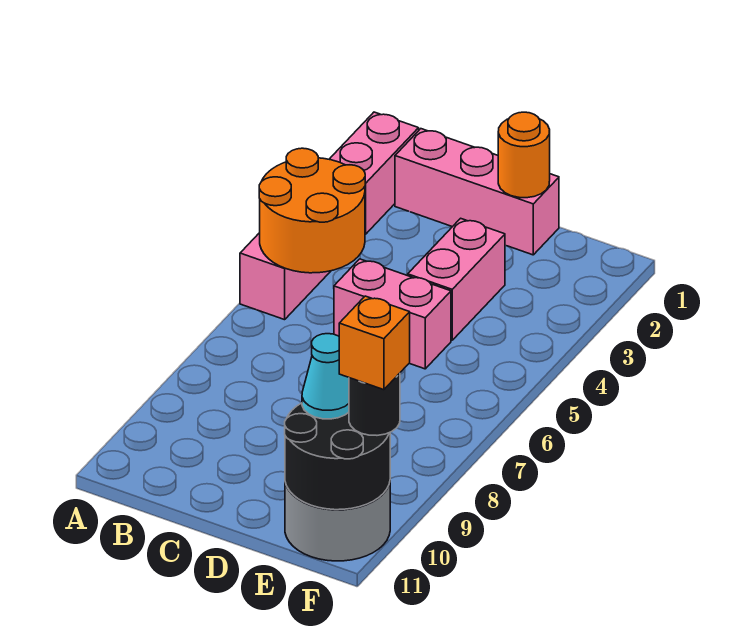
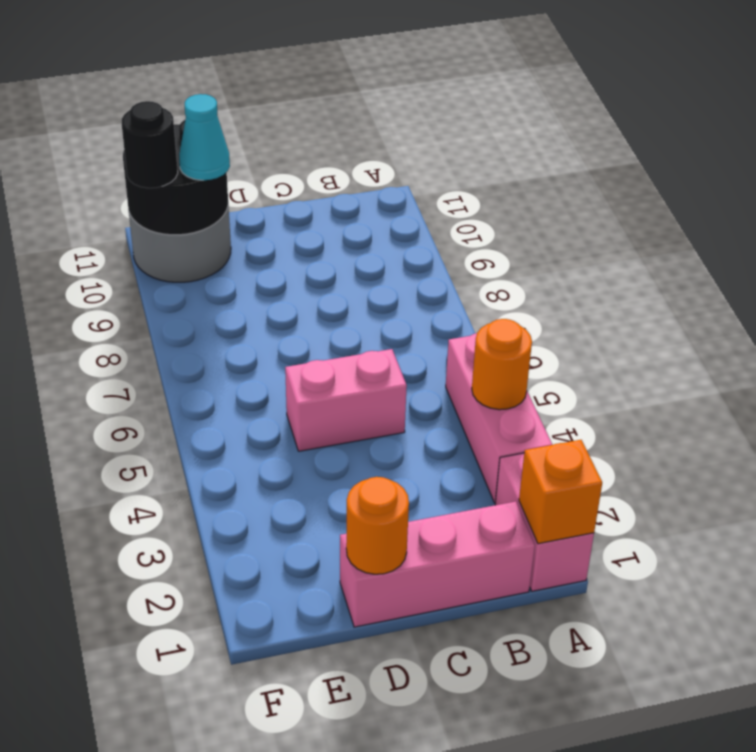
orange round brick A4:B5 level 2 -> orange round brick A4 level 2
pink brick D3:D4 level 1 -> none
orange brick F10 level 4 -> orange brick A1 level 2

